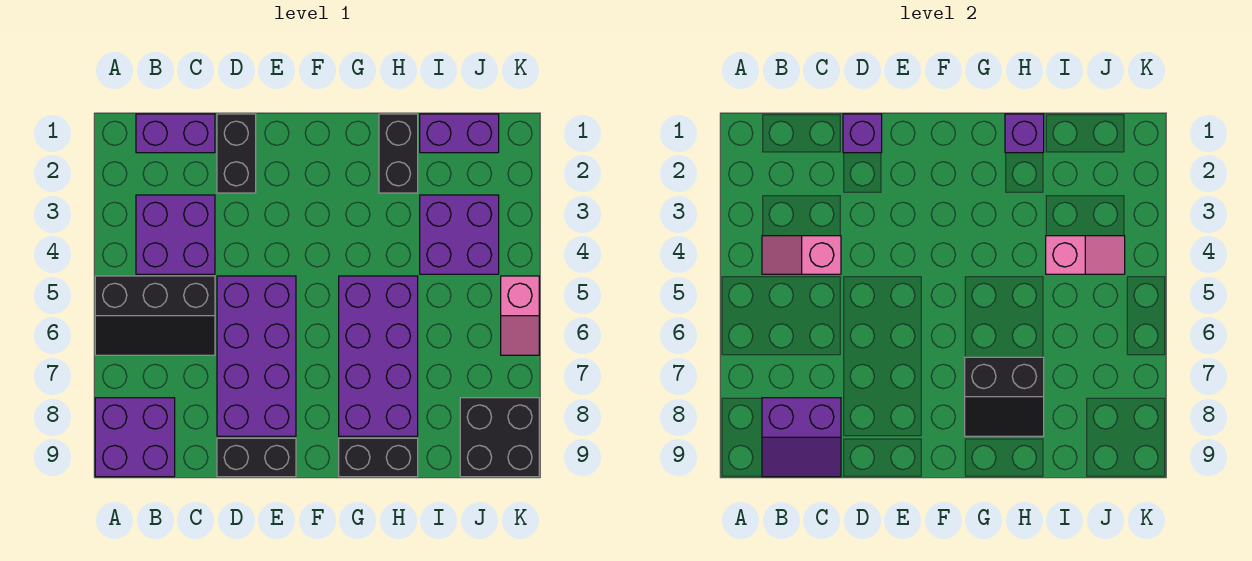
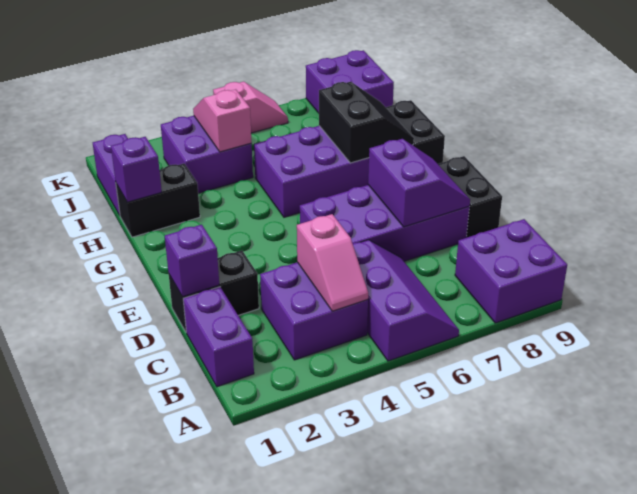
black slope A5:C6 level 1 top 5 -> purple slope A5:C6 level 1 top 5
purple slope B8:C9 level 2 top 8 -> purple slope D7:E8 level 2 top 7
black brick J8:K9 level 1 -> purple brick J8:K9 level 1

